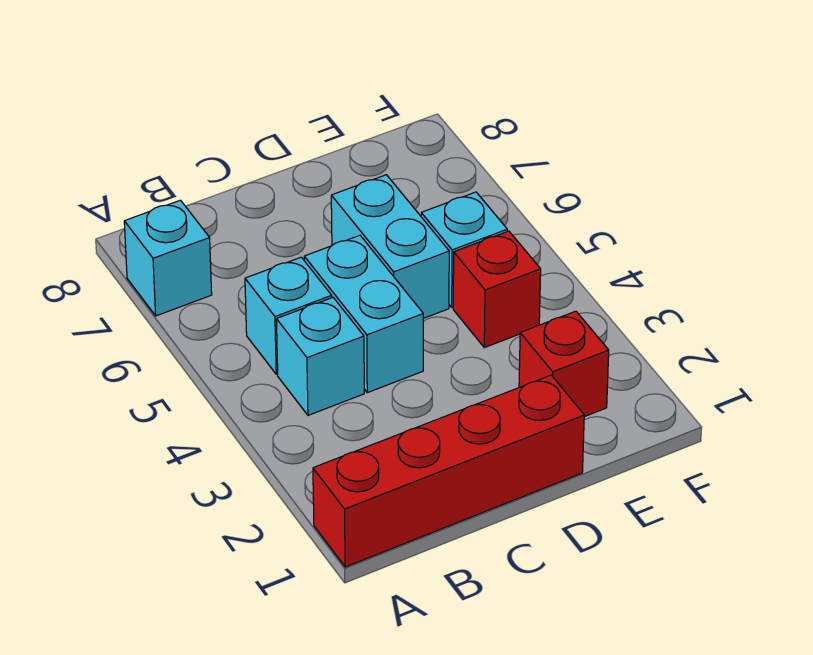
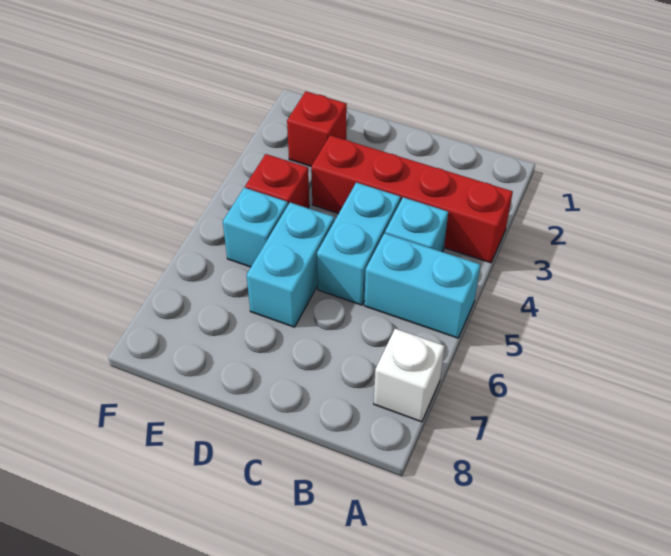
red brick A1:D1 level 1 -> red brick A3:D3 level 1
cyan brick A7 level 1 -> white brick A7 level 1
cyan brick B5 level 1 -> cyan brick A5:B5 level 1

